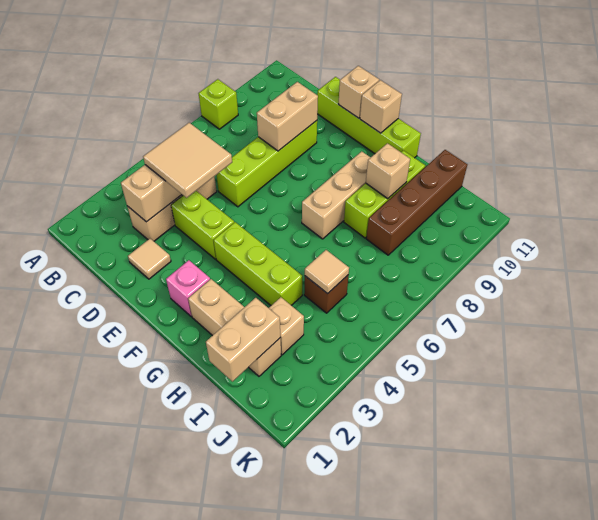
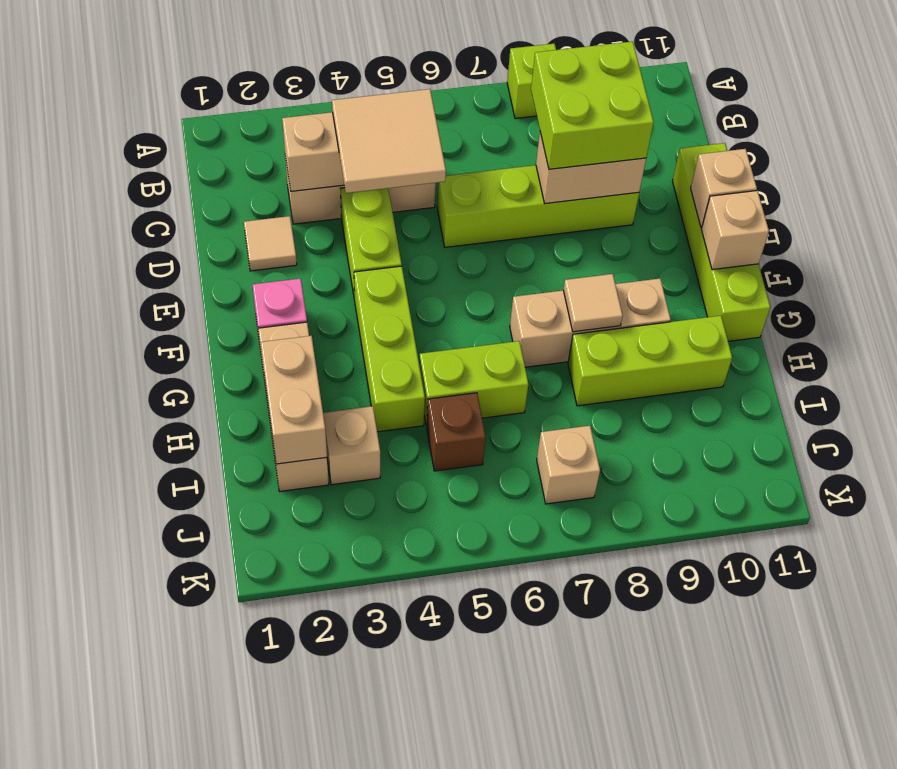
none -> lime brick C8:D9 level 3
none -> lime brick H5:H6 level 1
tan brick H9 level 2 -> tan brick J7 level 1
tan brick I1:I2 level 2 -> tan brick H2:I2 level 2
tan tile I5 level 2 -> tan tile G8 level 2
brown brick I8:I11 level 1 -> none

